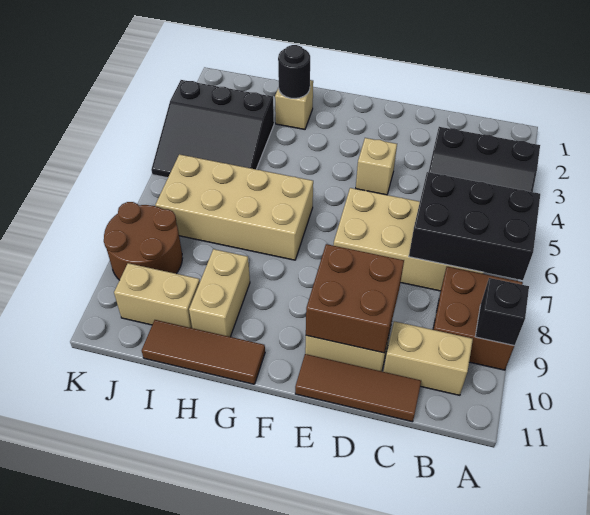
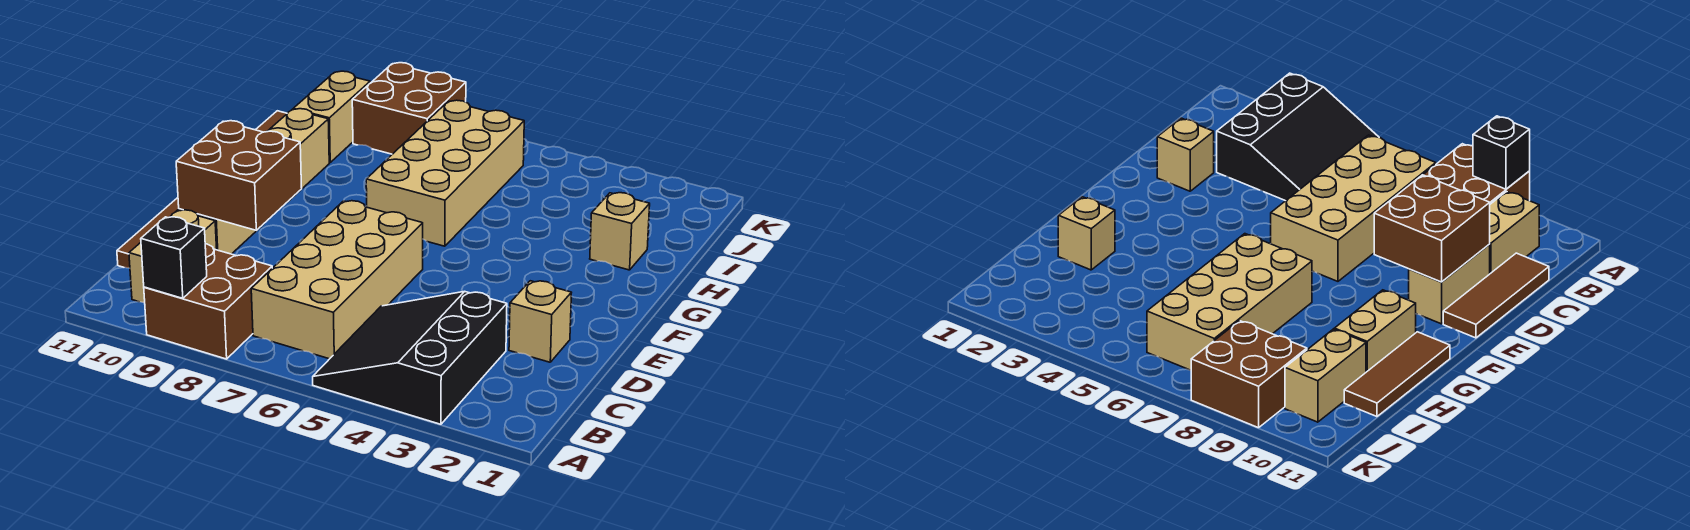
black brick A6:C7 level 2 -> none
tan brick E4 level 1 -> tan brick D2 level 1
black round brick H2 level 2 -> none
tan brick H9:H10 level 1 -> tan brick G10:H10 level 1
black slope I3:K5 level 1 top 3 -> none
brown round brick J8:K9 level 1 -> brown brick J8:K9 level 1

